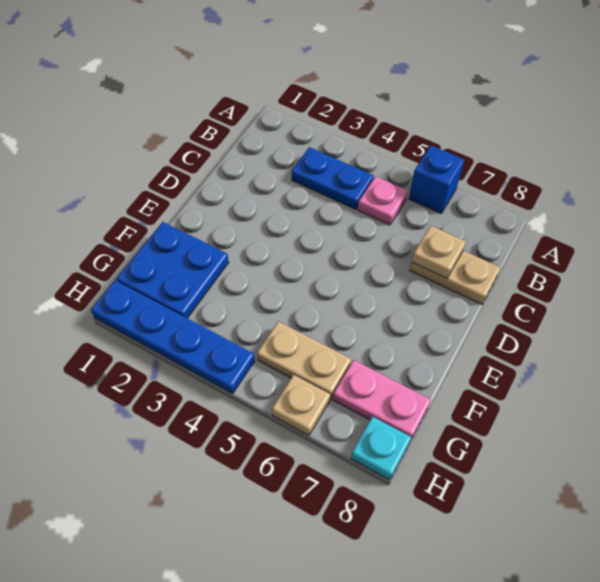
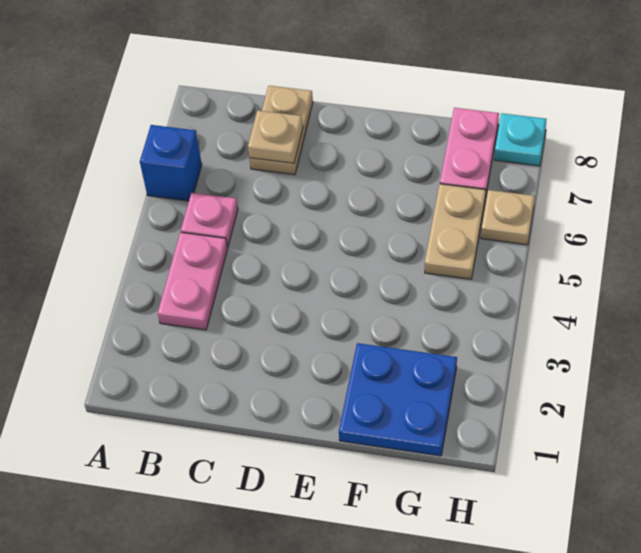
blue plate B3:B4 level 1 -> pink plate B3:B4 level 1
blue plate H1:H4 level 1 -> none

